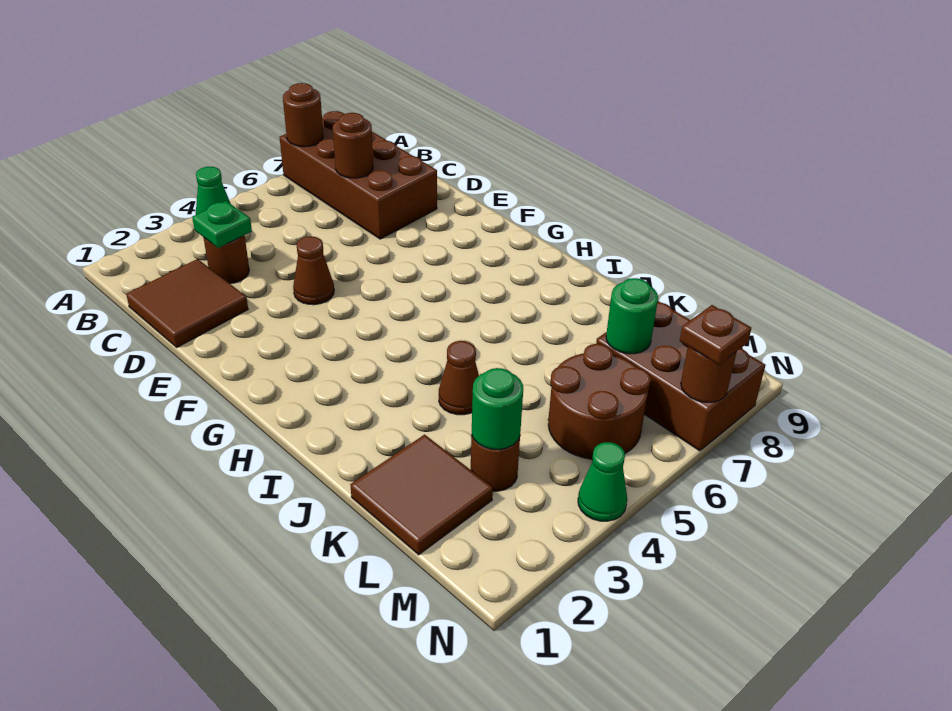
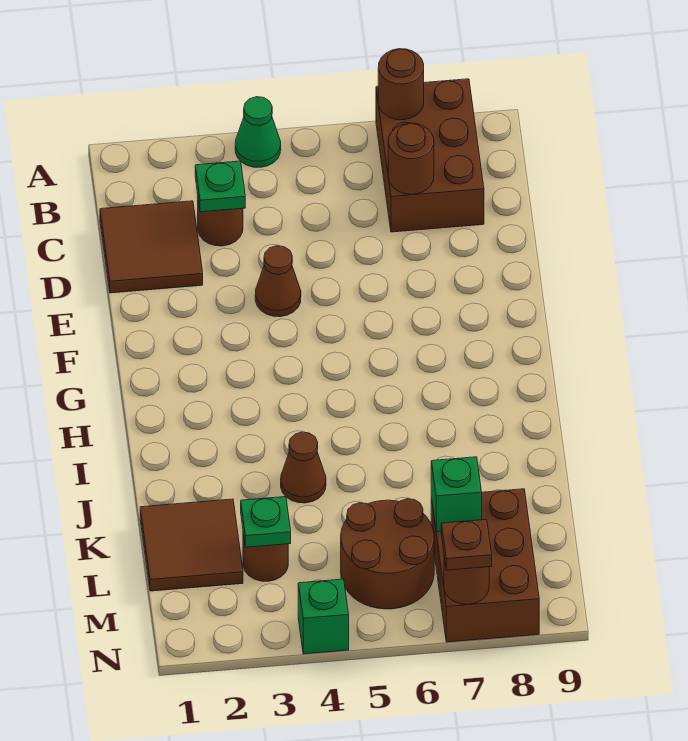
brown brick A7:D8 level 1 -> brown brick A7:C8 level 1
green round brick L3 level 2 -> green plate L3 level 2
green round brick L7 level 2 -> green brick L7 level 2
green cone N4 level 1 -> green brick N4 level 1

